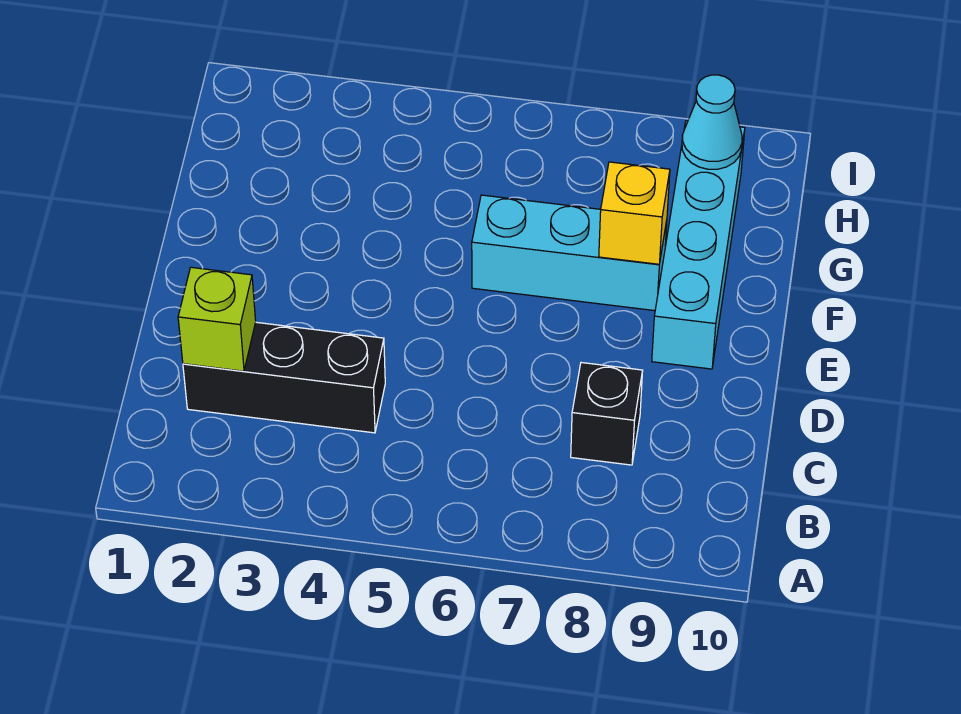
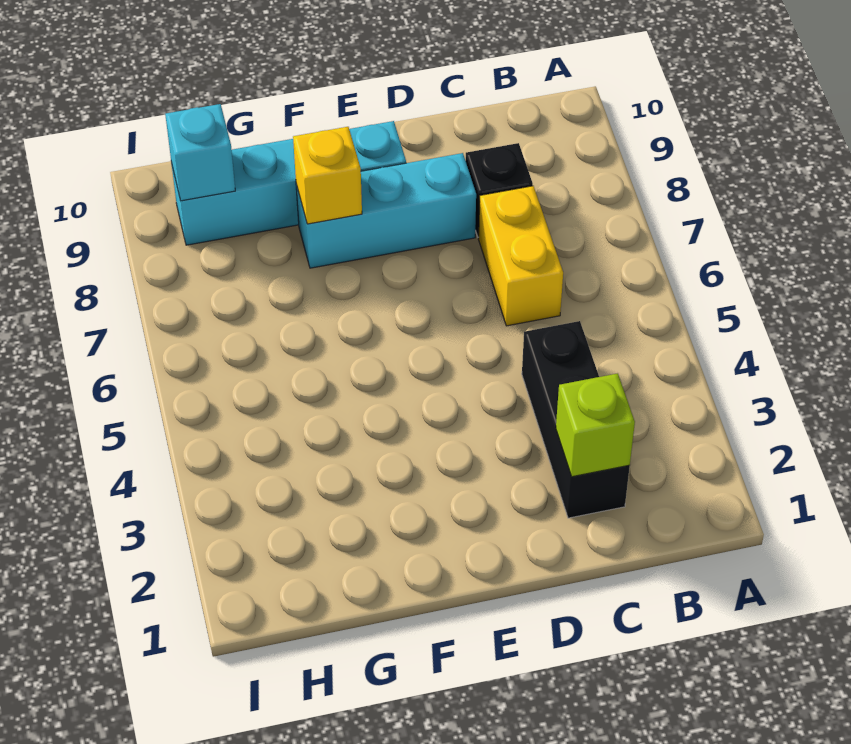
none -> yellow brick C6:C7 level 1
cyan brick F6:F8 level 1 -> cyan brick D8:F8 level 1
cyan cone H9 level 2 -> cyan brick H9 level 2

